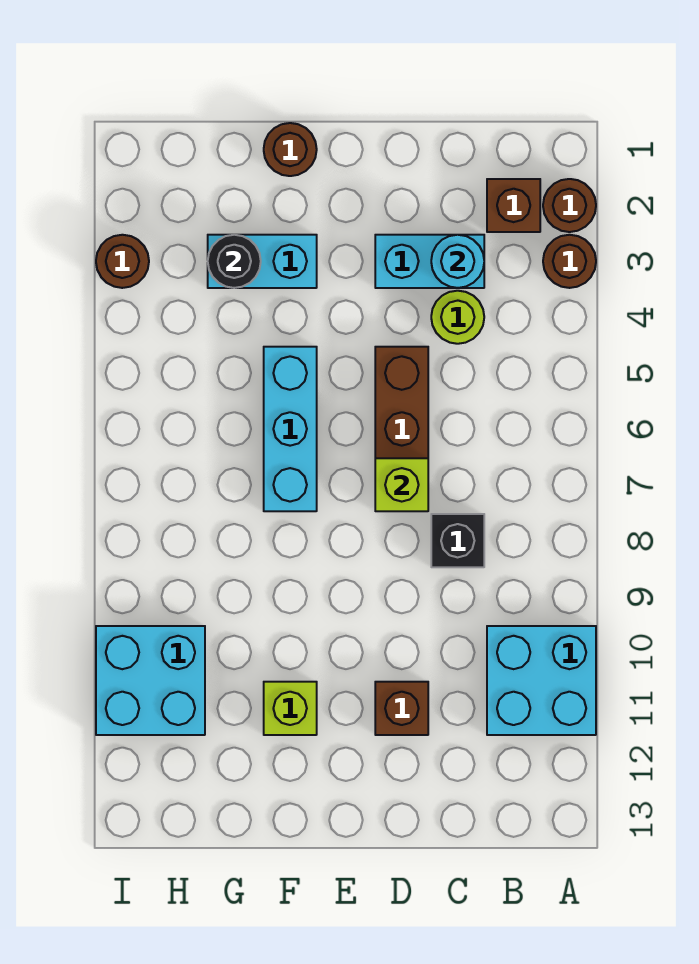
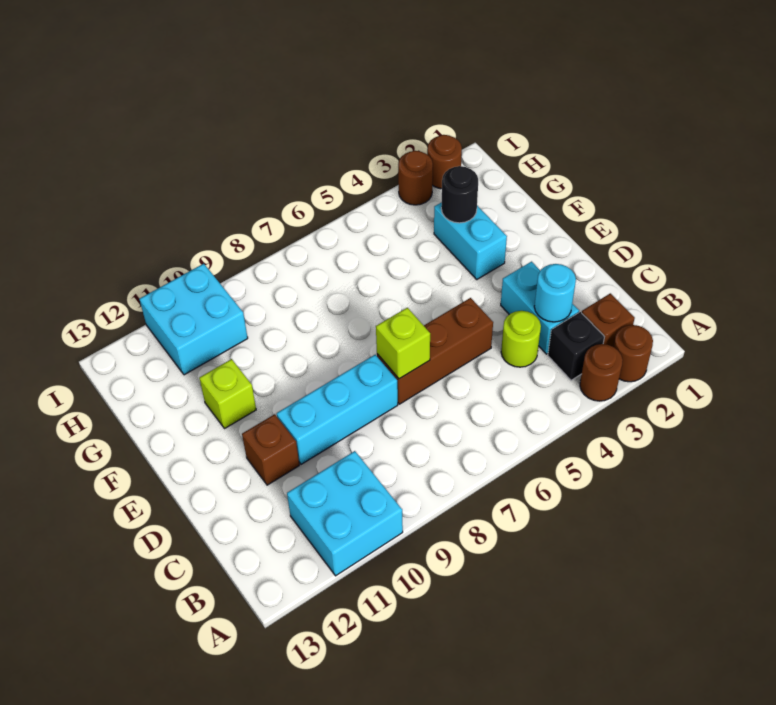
black brick C8 level 1 -> black brick B3 level 1
brown round brick F1 level 1 -> brown round brick I2 level 1
cyan brick F5:F7 level 1 -> cyan brick D8:D10 level 1

